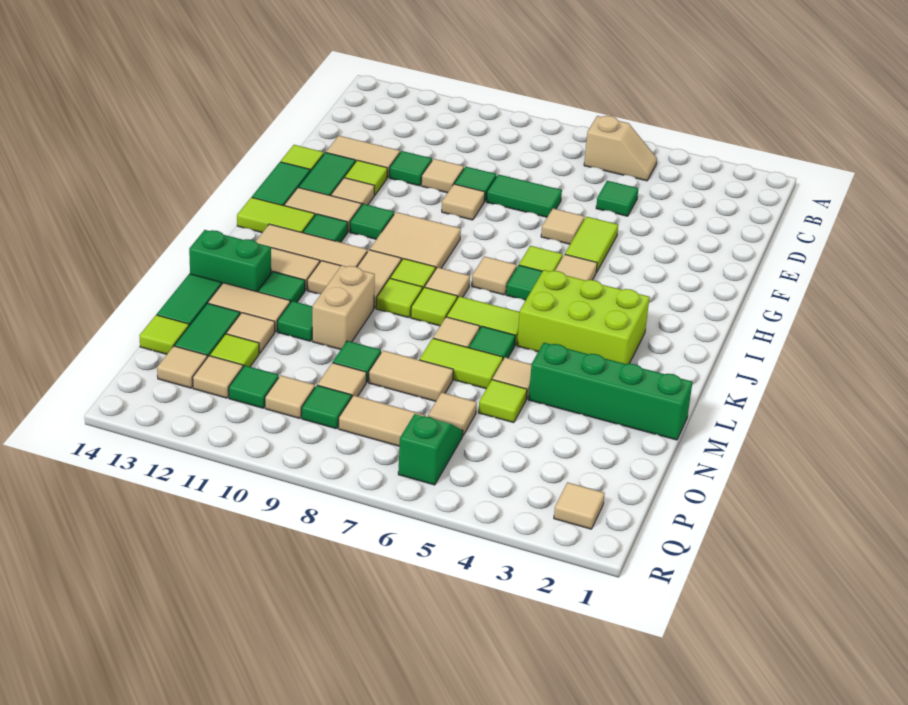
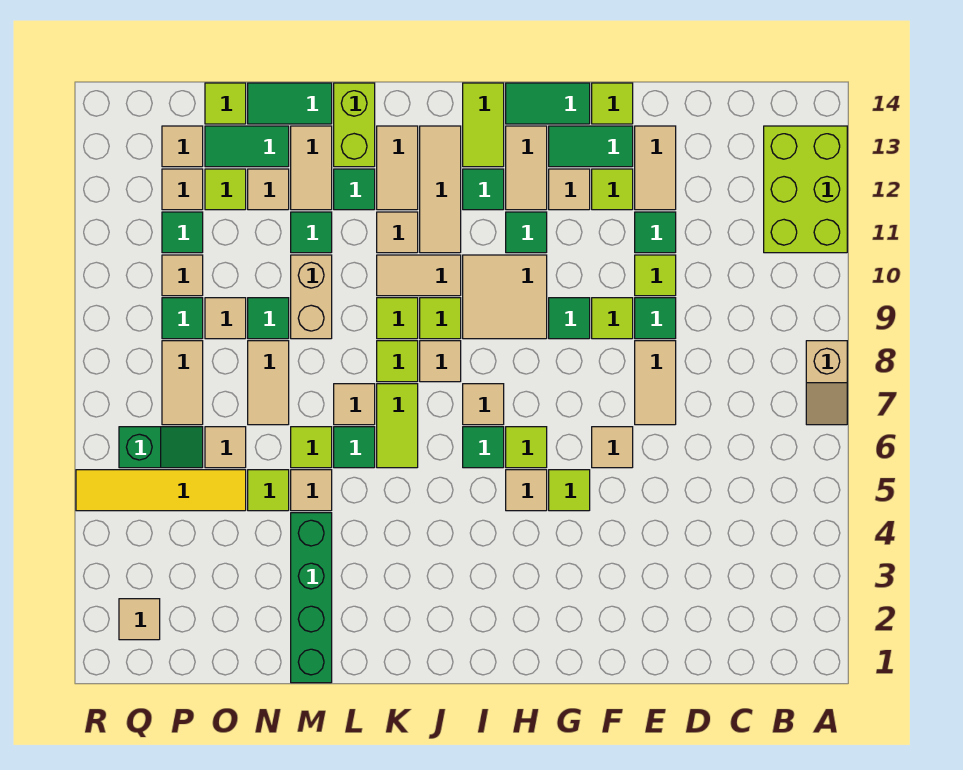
tan slope B5:B6 level 1 top 6 -> tan slope A7:A8 level 1 top 8
green tile D5 level 1 -> green tile G9 level 1
green tile E7:E8 level 1 -> tan tile E7:E8 level 1
tan tile E10 level 1 -> lime tile E10 level 1
lime tile F5:G5 level 1 -> lime tile G5 level 1
tan tile F9 level 1 -> lime tile F9 level 1
lime brick J3:K5 level 1 -> lime brick A11:B13 level 1
tan brick L10:M10 level 1 -> tan brick M9:M10 level 1
green brick L13:L14 level 1 -> lime brick L13:L14 level 1
lime tile M6:M7 level 1 -> lime tile M6 level 1
none -> yellow tile O5:R5 level 1

